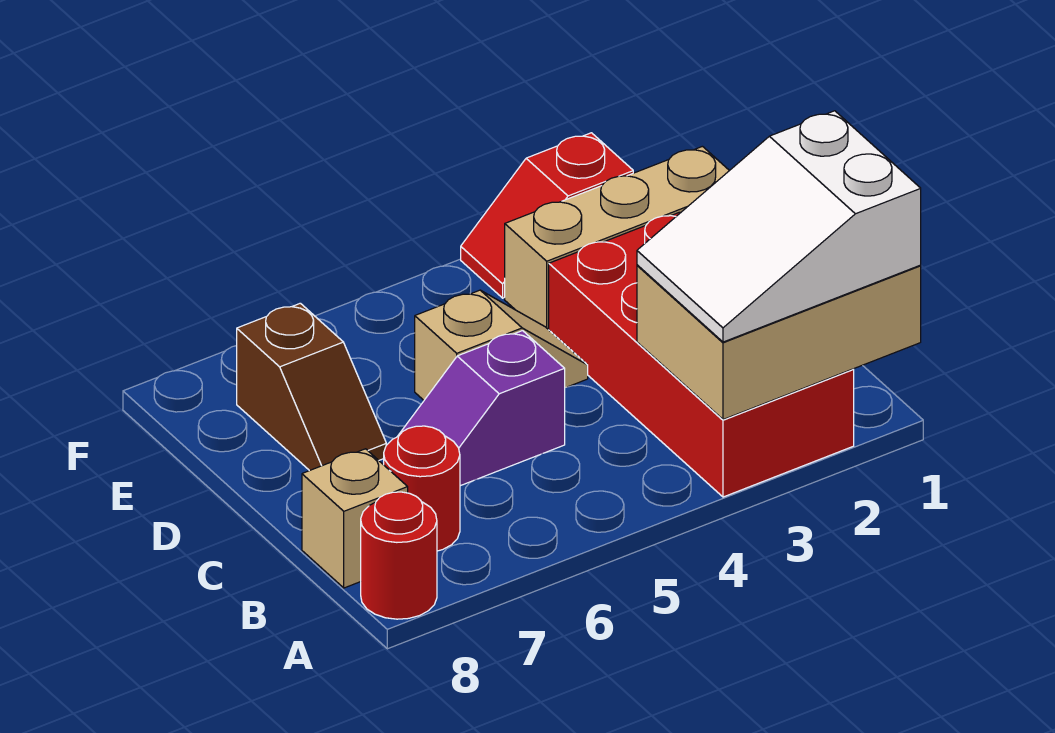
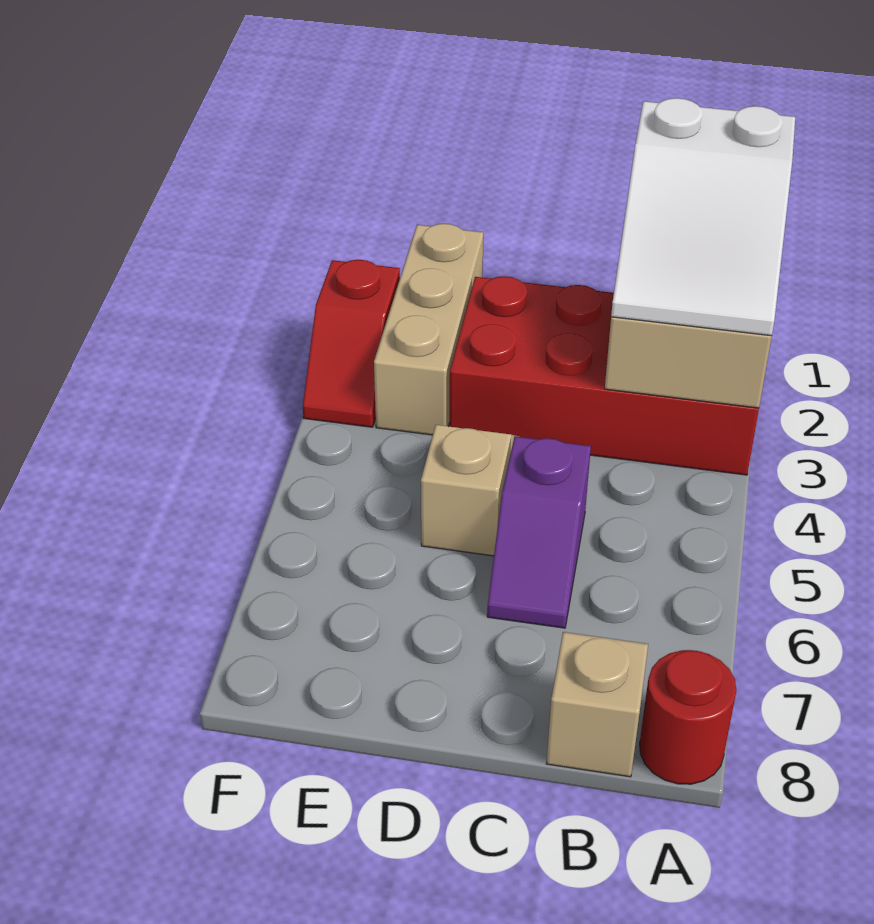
red round brick B7 level 1 -> none
brown slope D7:E7 level 1 top E -> none

